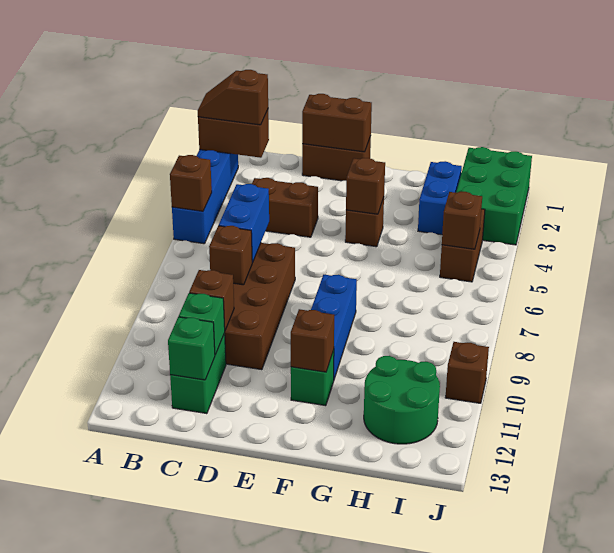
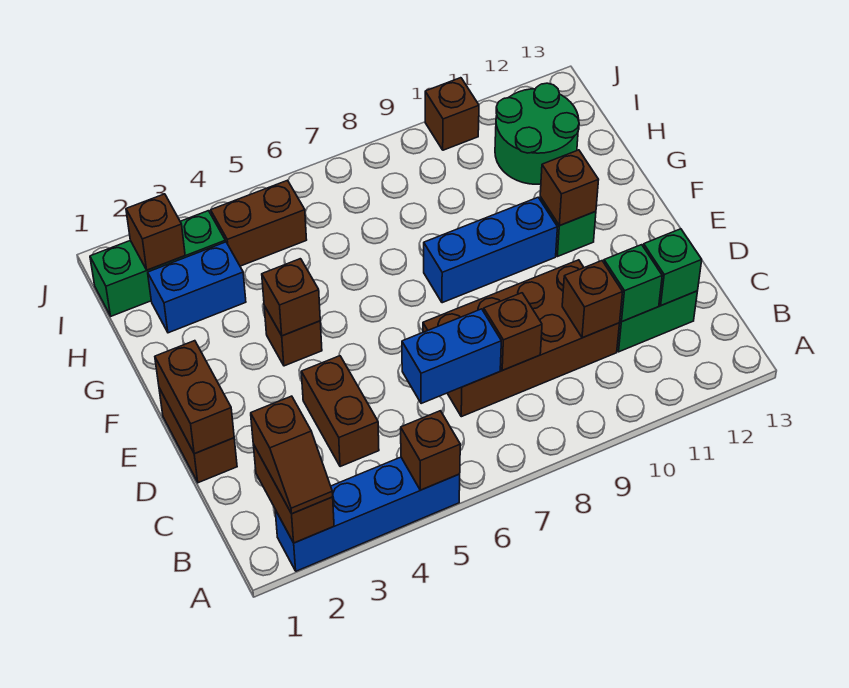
green brick I1:J3 level 1 -> green brick I1:I3 level 1
brown brick I5 level 2 -> brown brick I2 level 2

